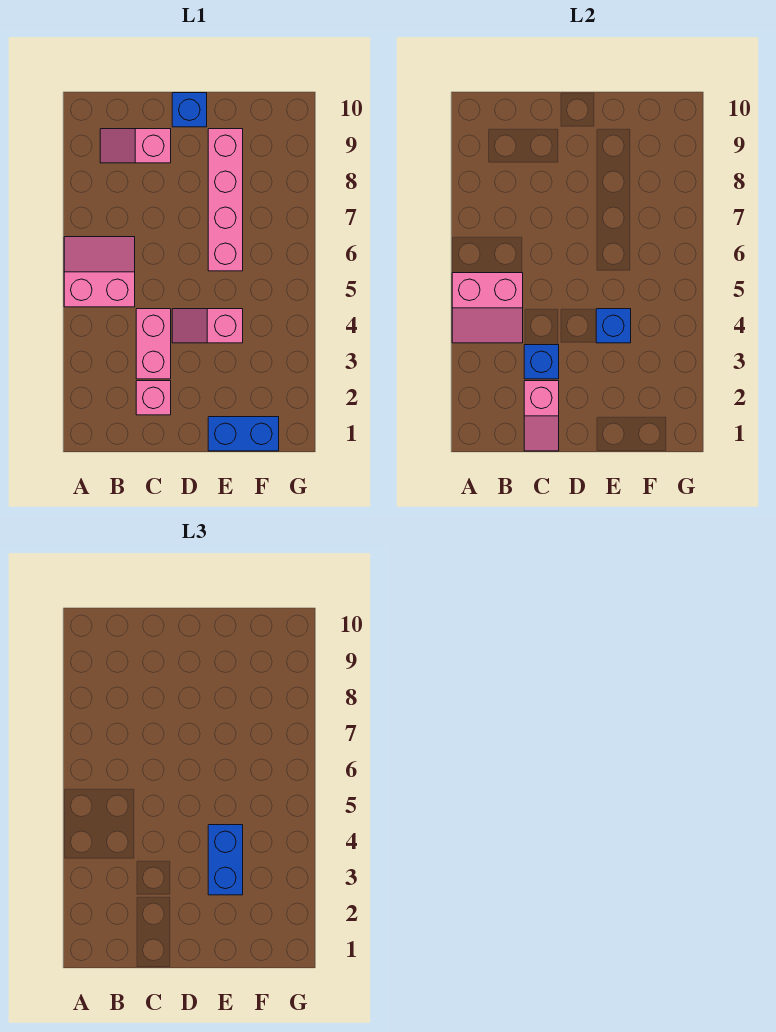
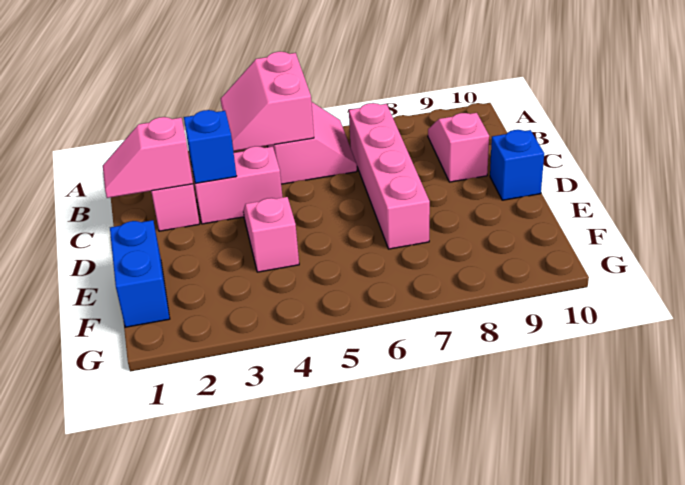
blue brick E3:E4 level 3 -> none
blue brick E4 level 2 -> none
pink brick E6:E9 level 1 -> pink brick B7:E7 level 1

